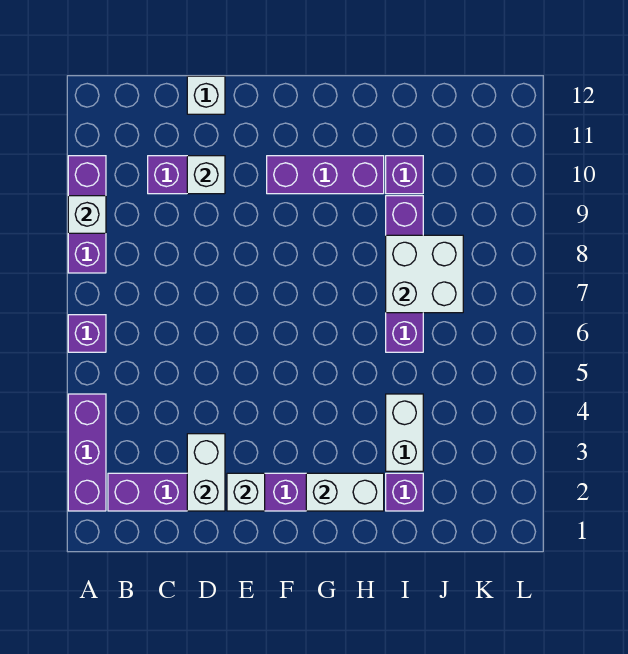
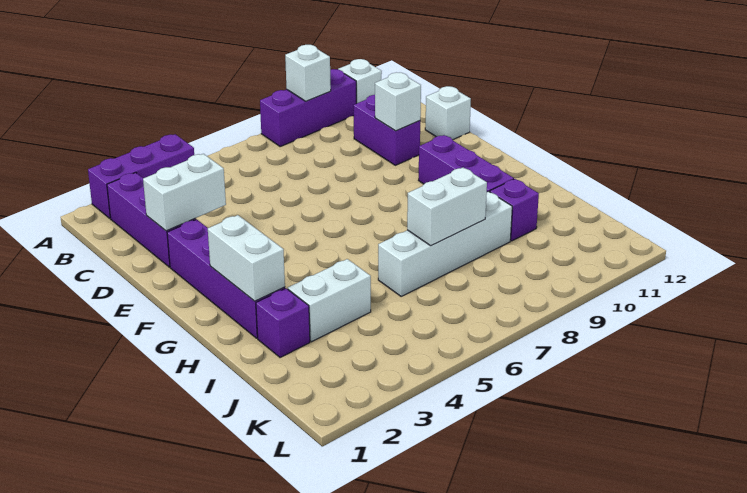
purple brick A6 level 1 -> none
white brick E2 level 2 -> white brick A11 level 1
purple brick I6:I9 level 1 -> white brick I6:I9 level 1
white brick I7:J8 level 2 -> white brick I7:I8 level 2

